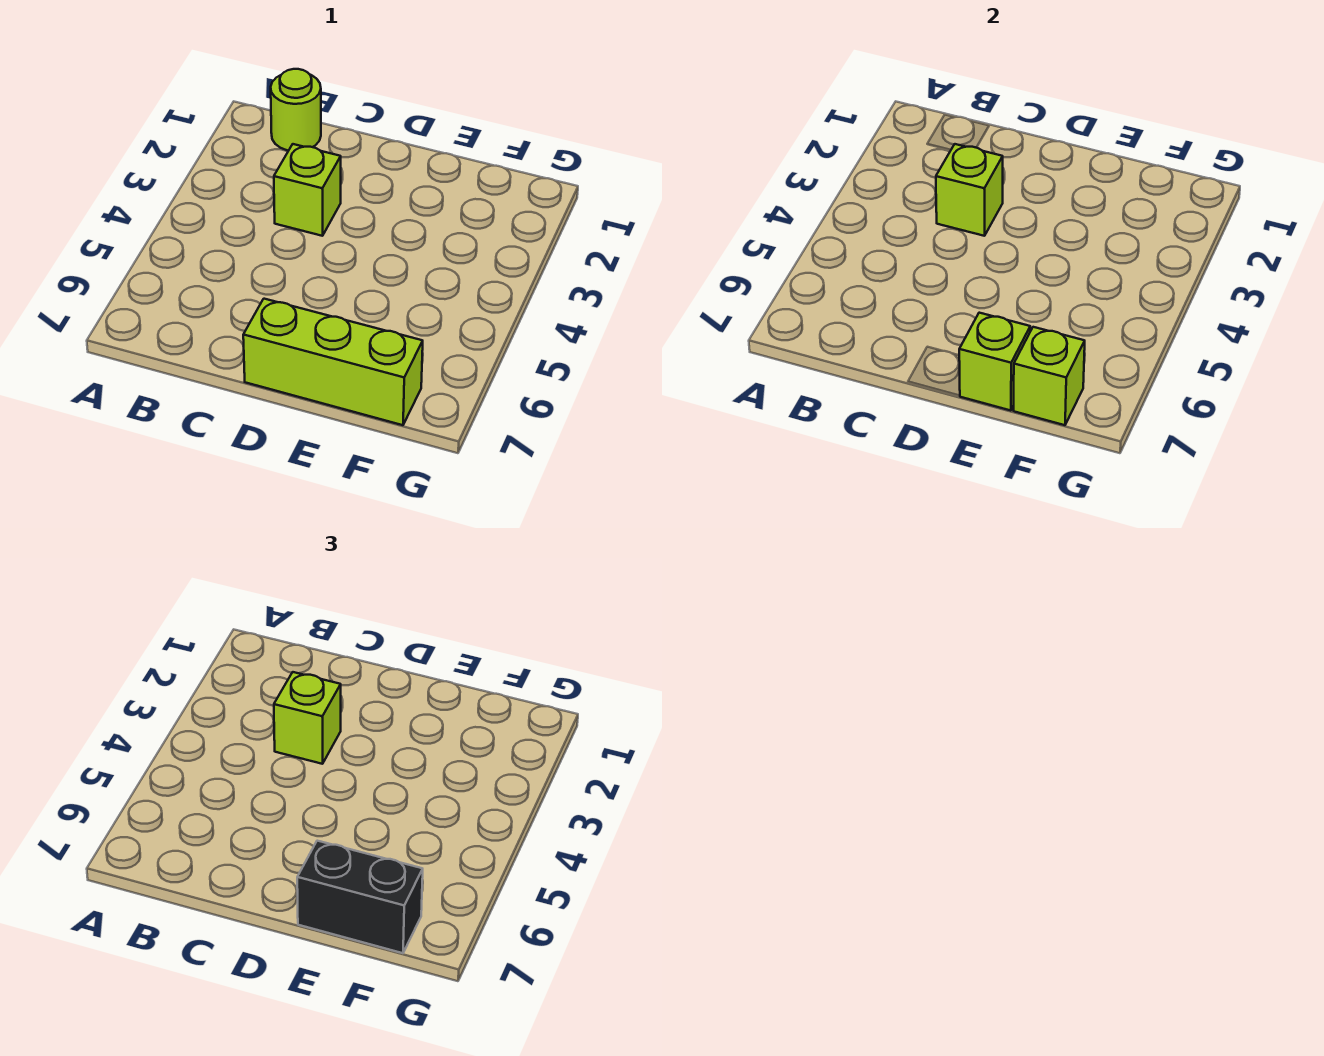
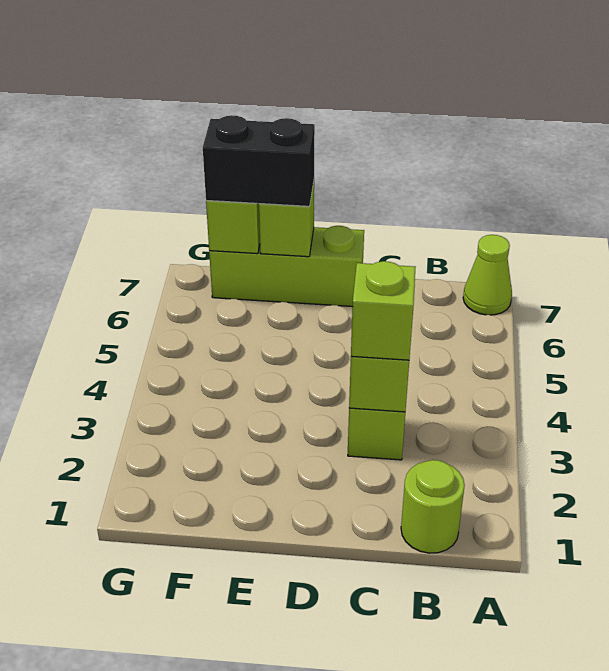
none -> lime cone A7 level 1

